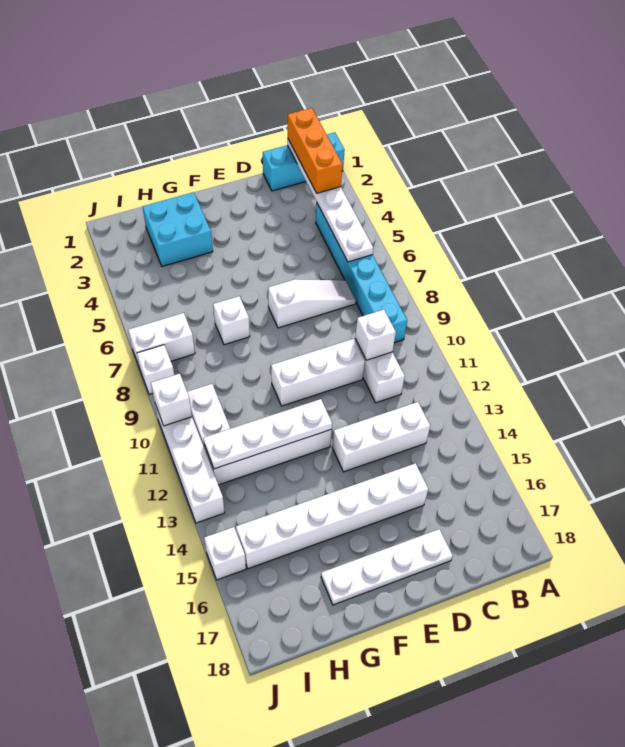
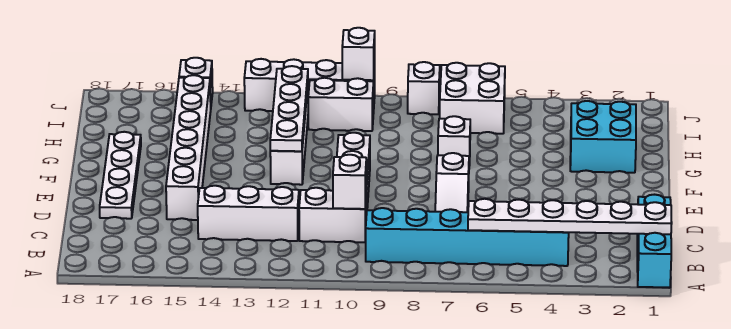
orange brick B1:B3 level 3 -> none
white brick C13:E13 level 1 -> white brick C12:C14 level 1
white brick I7:J7 level 1 -> white brick I6:J7 level 1

